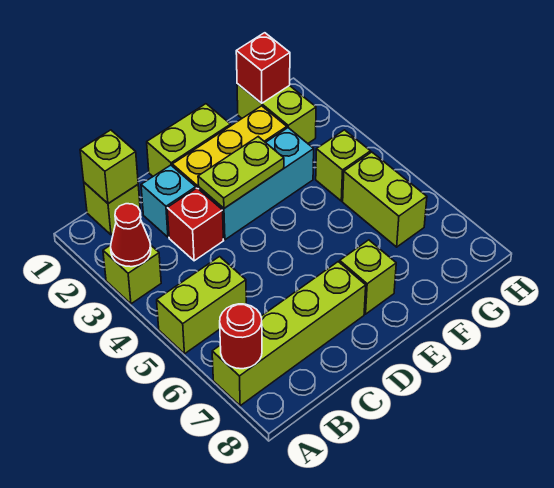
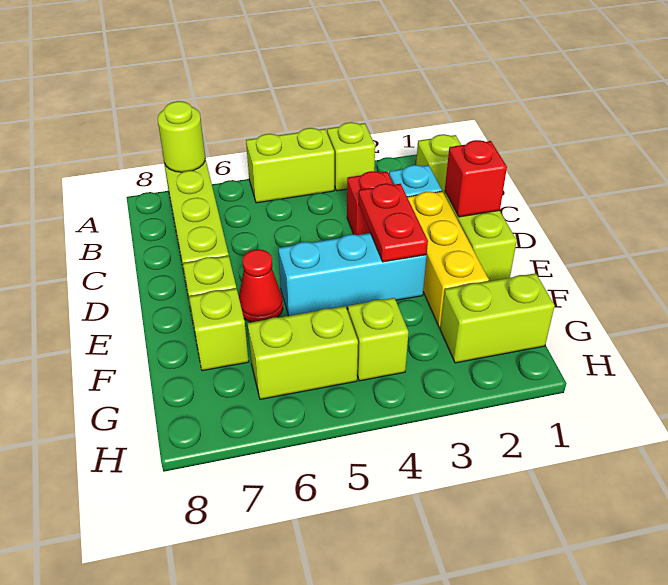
red cone A3 level 2 -> red cone E6 level 1
lime brick A5:B5 level 1 -> lime brick A4:A5 level 1
red round brick A7 level 2 -> lime round brick A7 level 2
lime brick B1 level 2 -> lime brick F7 level 1
cyan brick D3:F3 level 1 -> cyan brick E3:E5 level 1
lime plate D3:E3 level 2 -> red plate D3:E3 level 2
red brick G1 level 2 -> red brick D1 level 2

